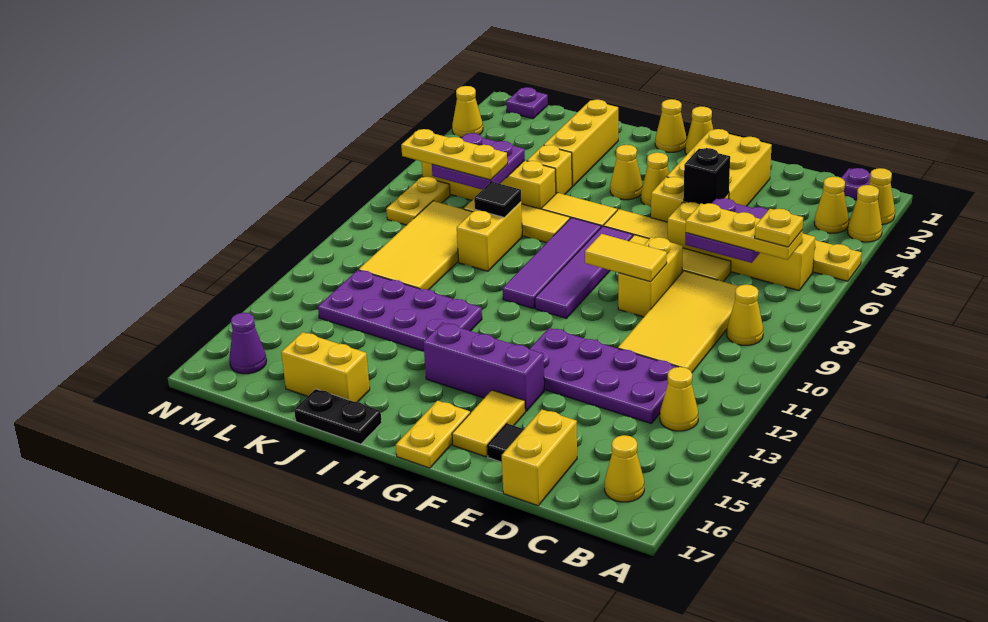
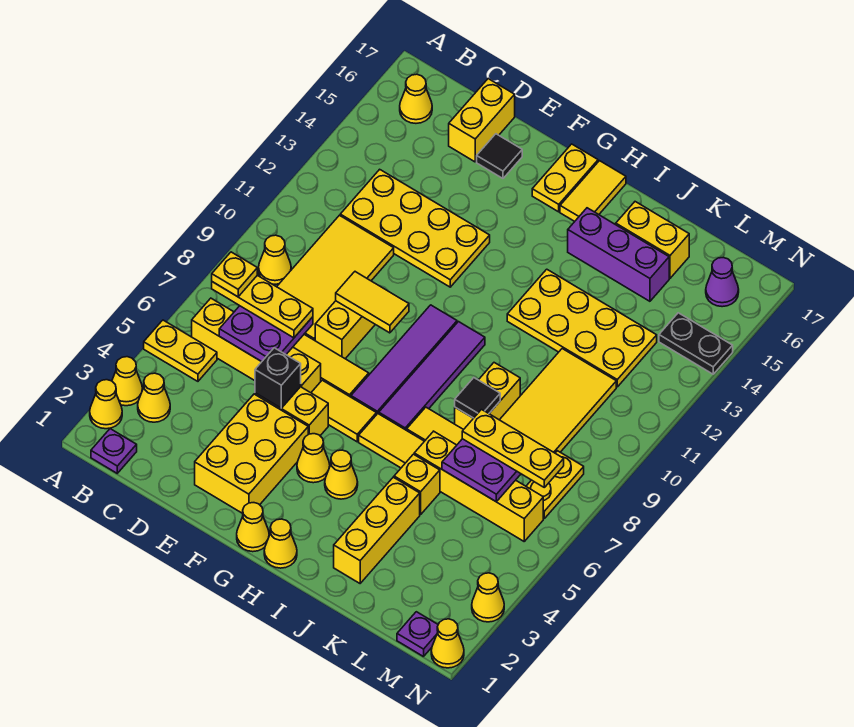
yellow cone B13 level 1 -> yellow cone N1 level 1
purple plate C12:F13 level 1 -> yellow plate C12:F13 level 1
purple brick F14:H14 level 1 -> purple brick I15:K15 level 1
yellow tile F15:F16 level 1 -> yellow tile H16:H17 level 1
purple plate I12:L13 level 1 -> yellow plate I12:L13 level 1
black plate I17:J17 level 1 -> black plate M14:N14 level 1

